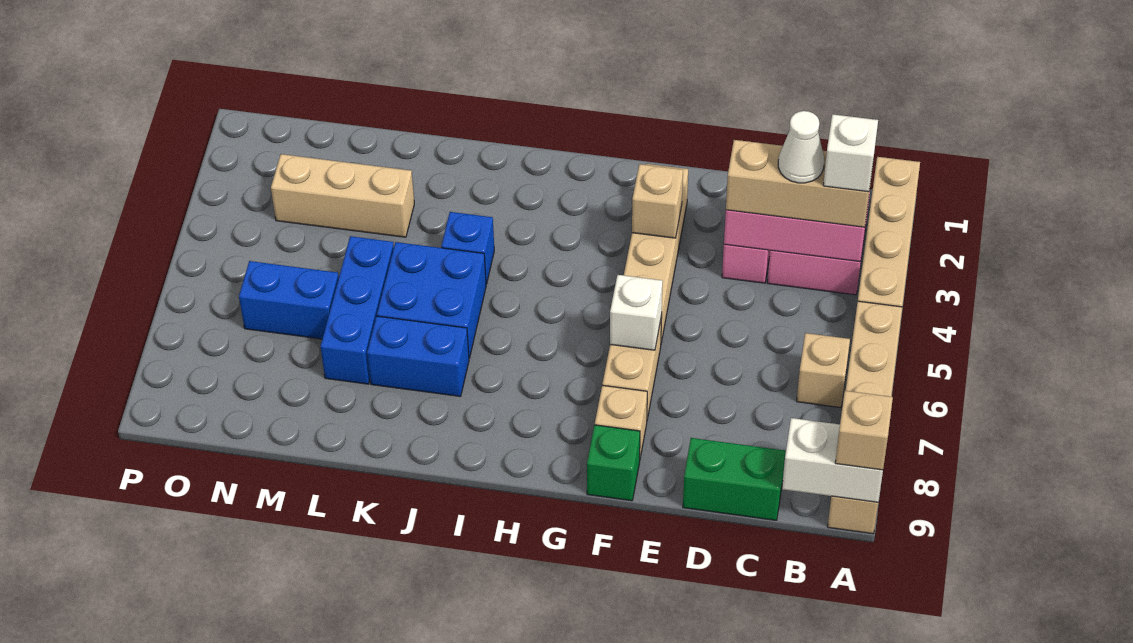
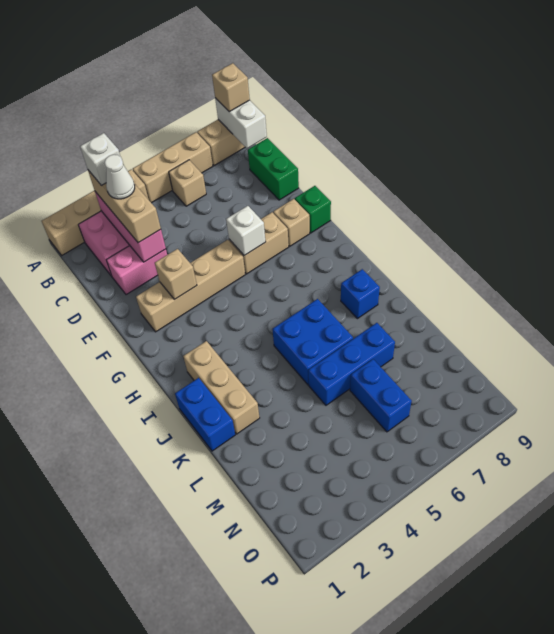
blue brick J4 level 1 -> blue brick J8 level 1
blue brick J7:K7 level 1 -> blue brick J1:K1 level 1
tan brick L3:N3 level 1 -> tan brick I2:K2 level 1

